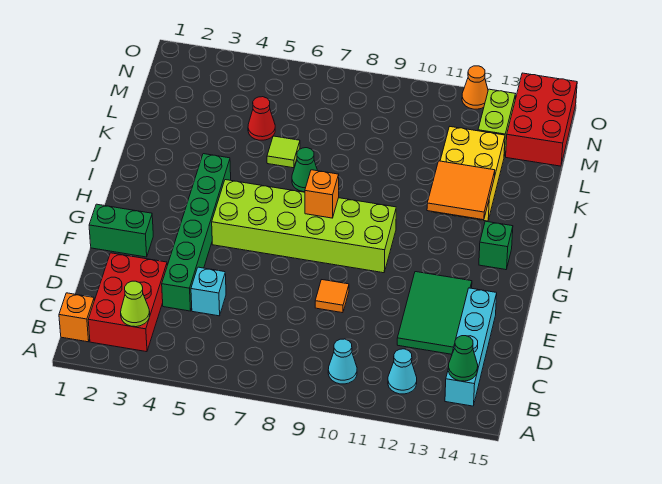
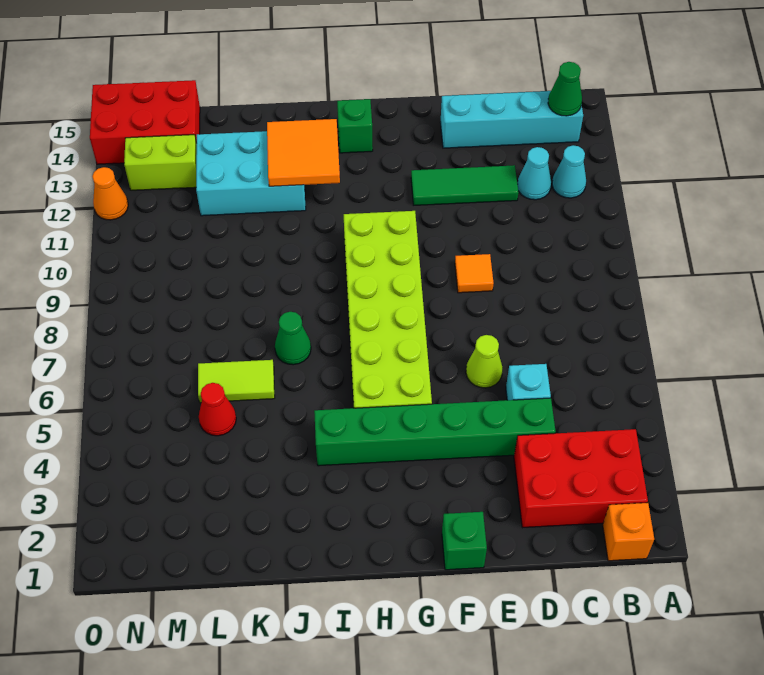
lime cone B3 level 2 -> lime cone E6 level 1
cyan cone B10 level 1 -> cyan cone C12 level 1
green tile D12:F13 level 1 -> green tile D12:F12 level 1
green brick F1:F2 level 1 -> green brick F1 level 1
orange brick H8 level 2 -> none
yellow brick J12:L13 level 1 -> cyan brick J12:L13 level 1
lime tile K6 level 1 -> lime tile K6:L6 level 1

